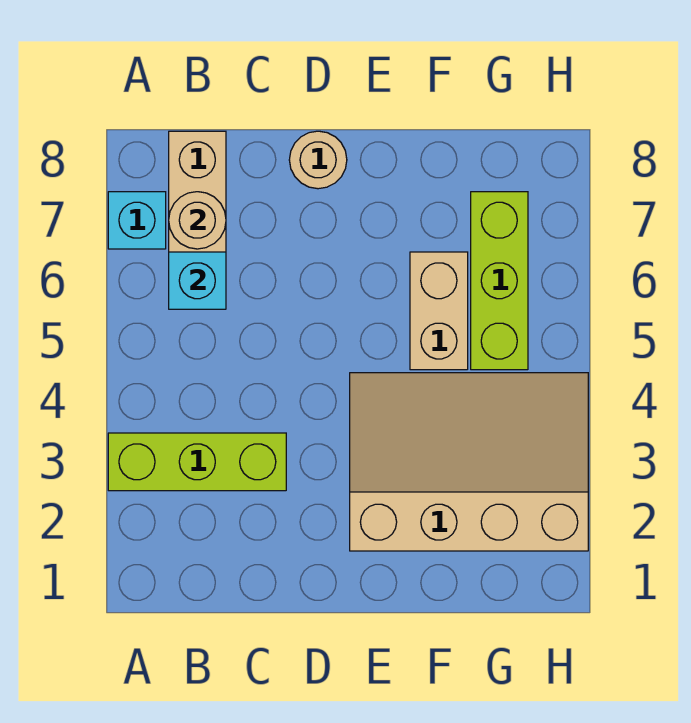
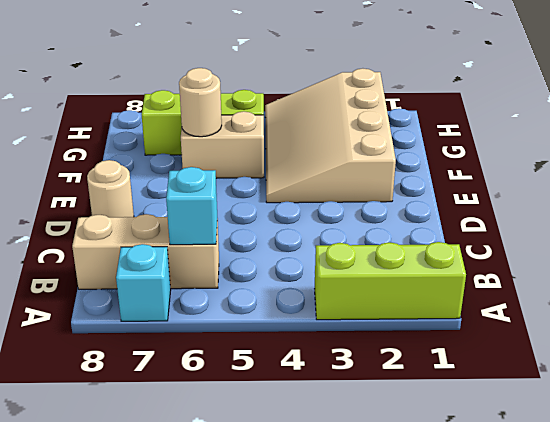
lime brick A3:C3 level 1 -> lime brick A1:A3 level 1
tan round brick B7 level 2 -> tan round brick F6 level 2

